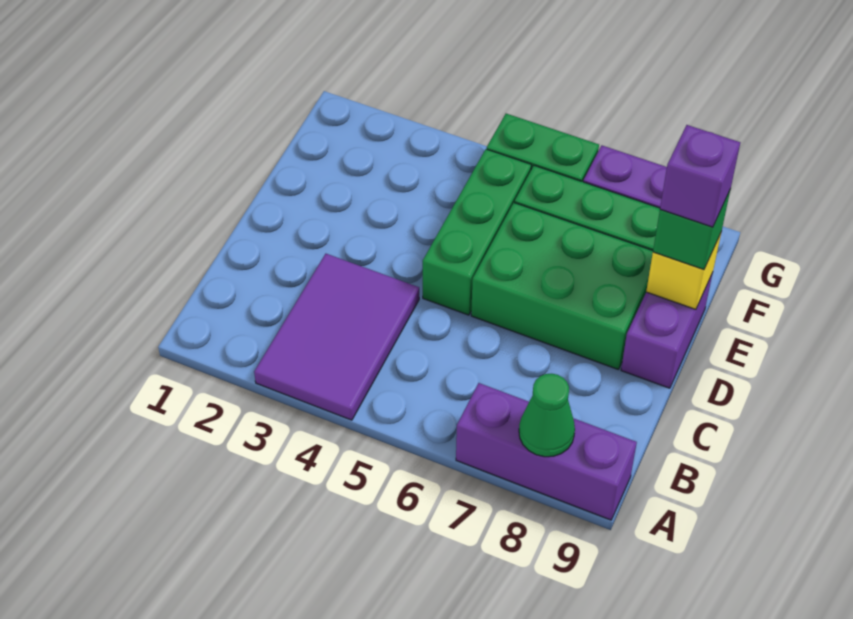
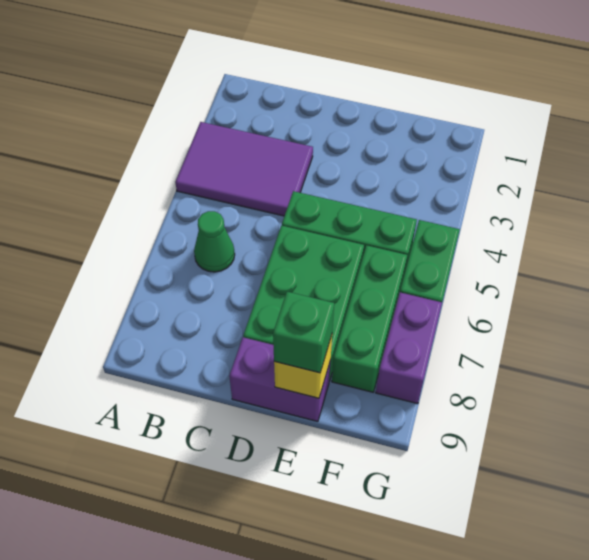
purple brick A7:A9 level 1 -> none
green cone A8 level 2 -> green cone B6 level 1
purple brick E9 level 4 -> none

